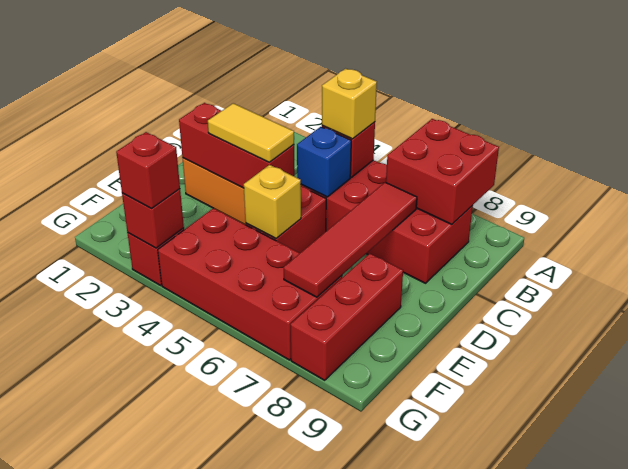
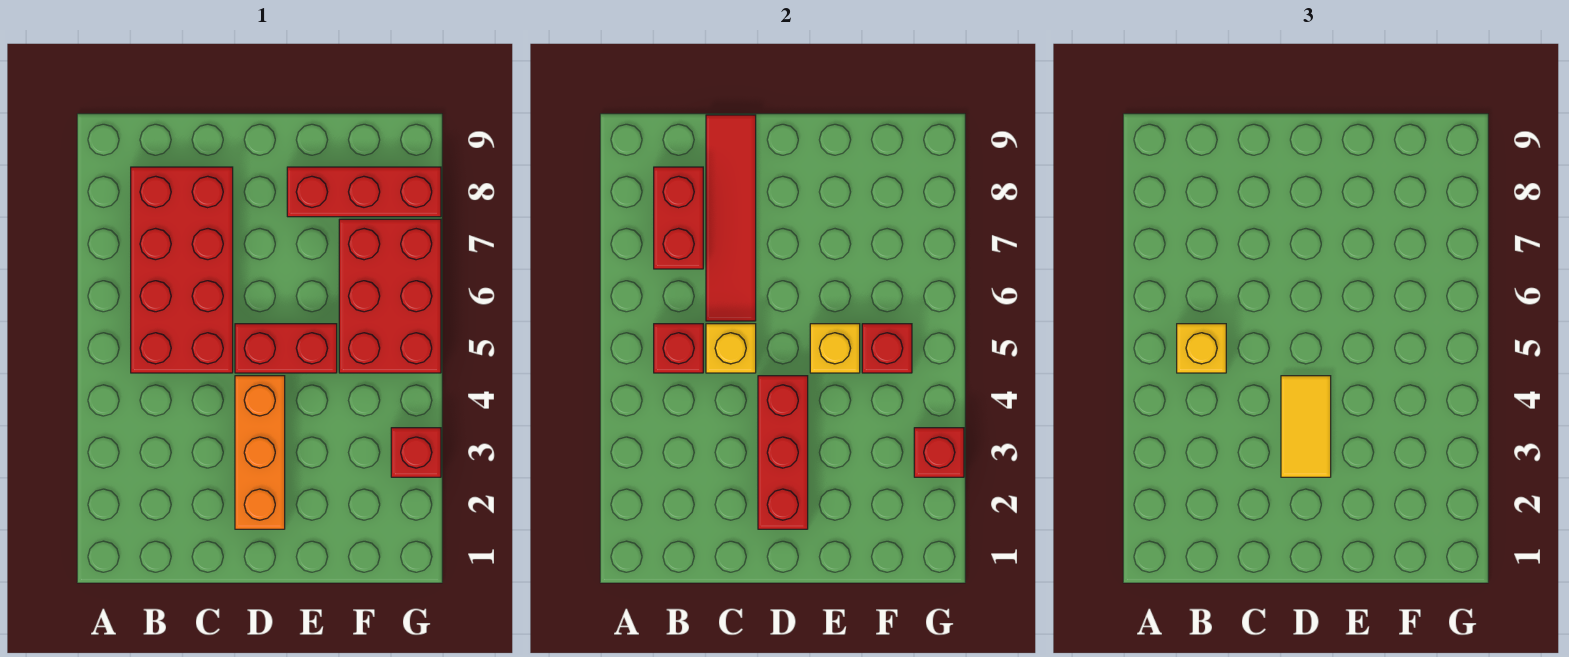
red brick A7:B8 level 2 -> red brick B7:B8 level 2
blue brick C5 level 2 -> yellow brick C5 level 2
red tile C7:F7 level 2 -> red tile C6:C9 level 2
red brick F4:G7 level 1 -> red brick F5:G7 level 1
red brick G3 level 3 -> red brick F5 level 2

